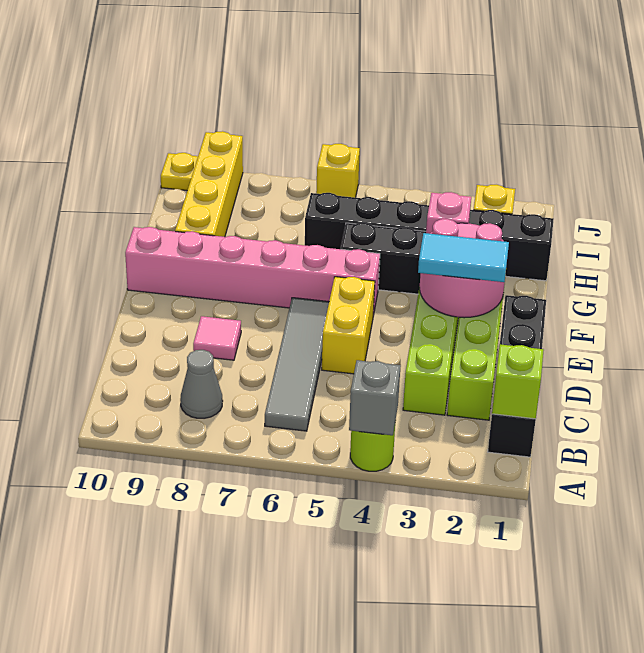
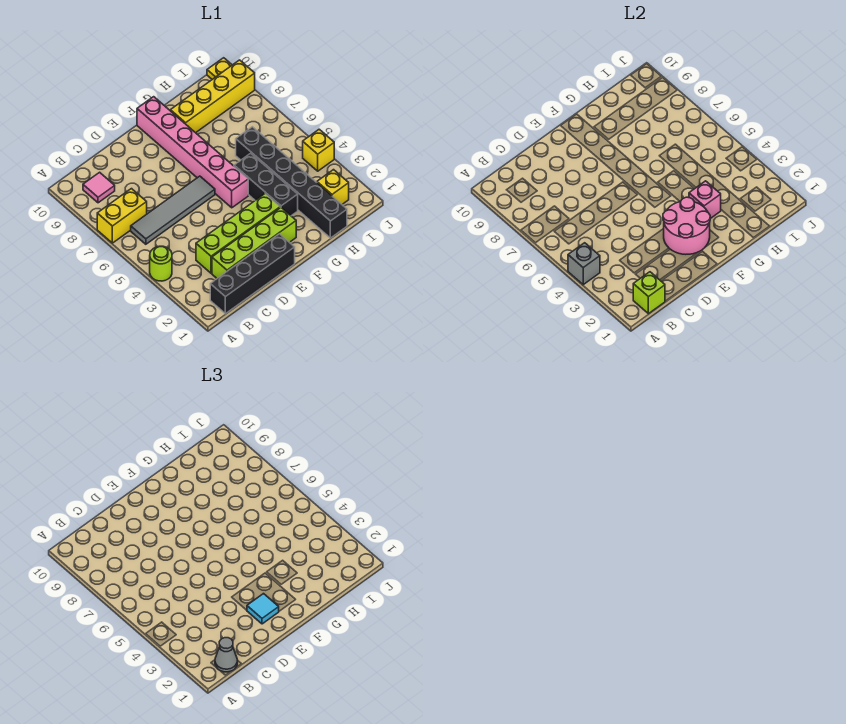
grey cone B8 level 1 -> grey cone B1 level 3
yellow brick D5:E5 level 1 -> yellow brick A7:B7 level 1
pink tile D8 level 1 -> pink tile B9 level 1
cyan tile E2:E3 level 3 -> cyan tile E2 level 3
yellow brick J6 level 1 -> yellow brick J4 level 1

